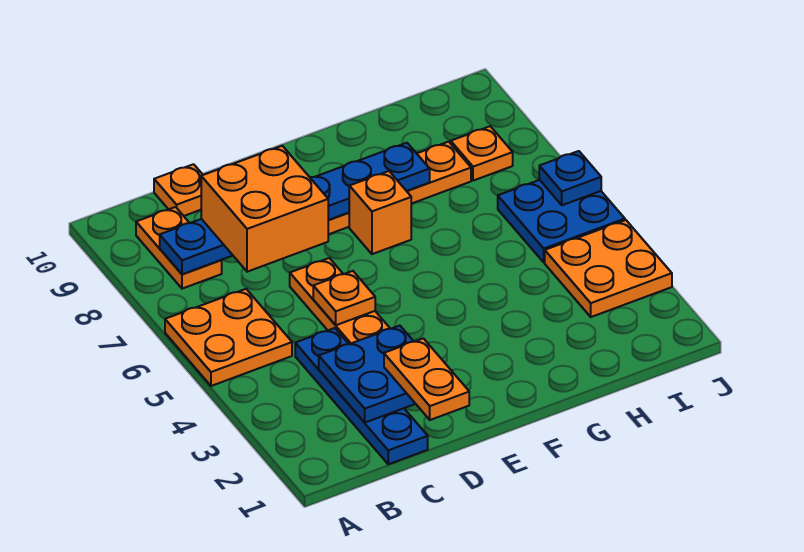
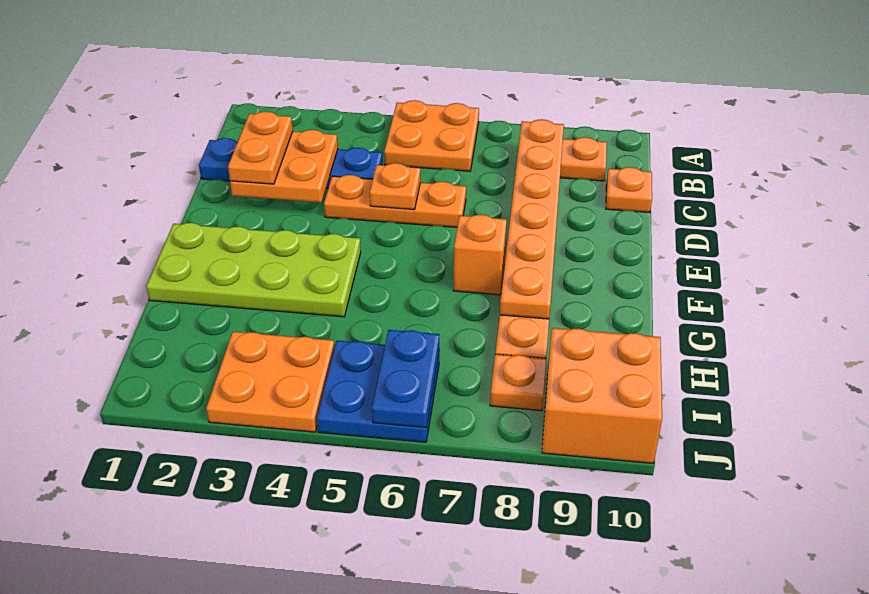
blue plate B8:G8 level 2 -> orange plate B8:G8 level 2
blue plate C2:D3 level 2 -> orange plate C2:D3 level 2
orange brick C7:D8 level 3 -> orange brick I9:J10 level 1
orange plate D1:D2 level 3 -> orange plate C2:D2 level 3
none -> lime plate F1:G4 level 1
blue plate J6 level 2 -> blue plate I6:J6 level 2

